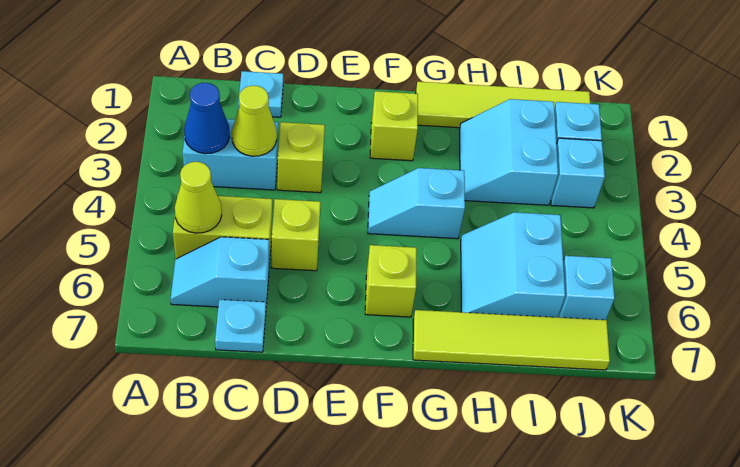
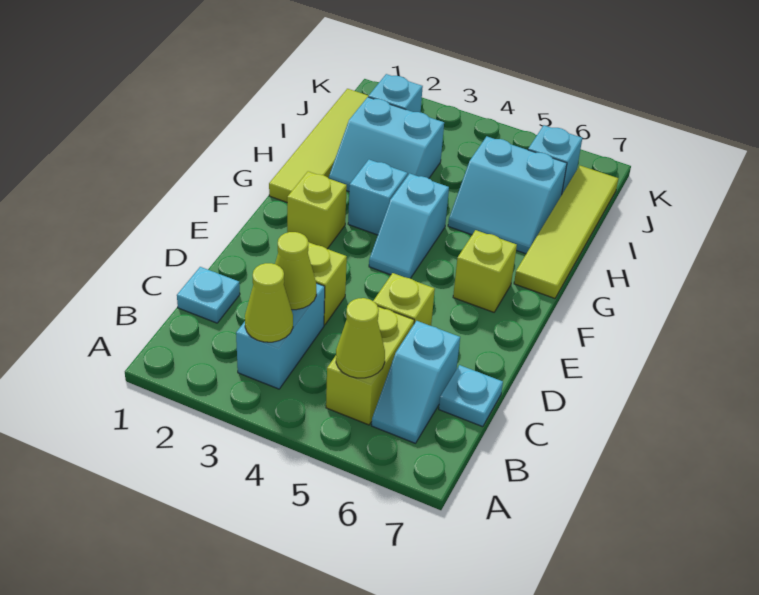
blue cone B3 level 2 -> lime cone B3 level 2
cyan brick J3 level 1 -> cyan brick G3 level 1

